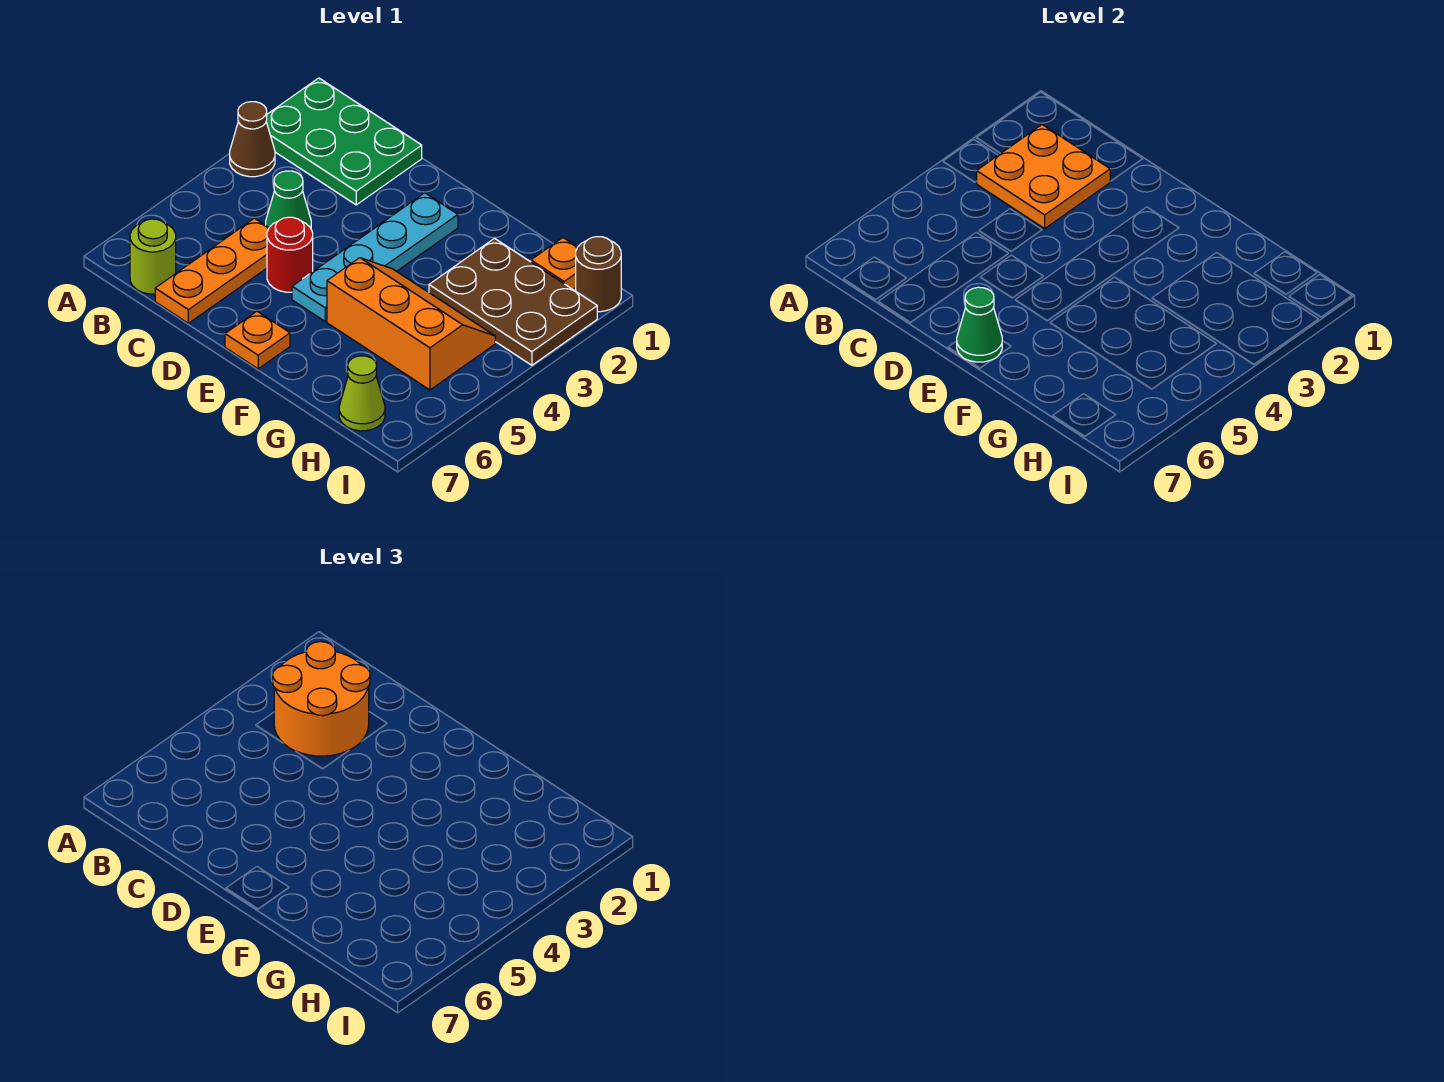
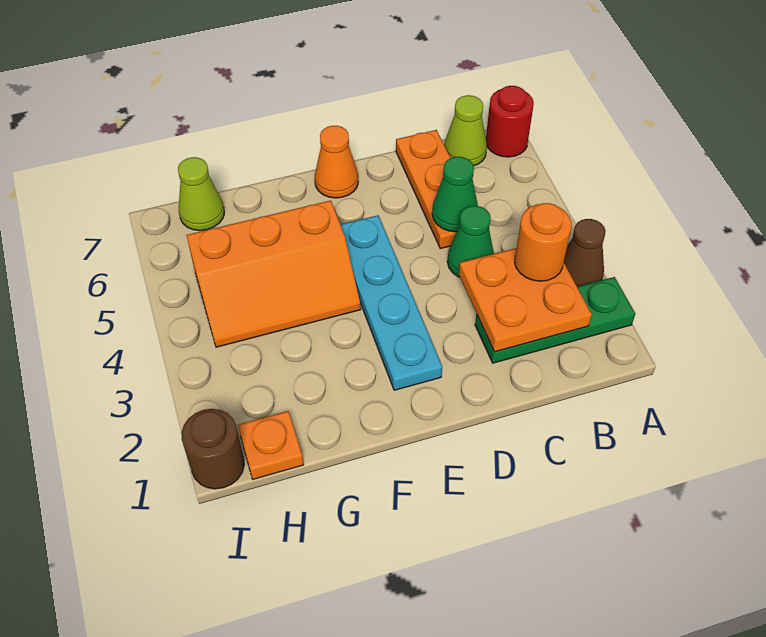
green plate A1:C2 level 1 -> green plate A2:C2 level 1
orange round brick B2:C3 level 3 -> orange round brick B3 level 3
lime round brick B7 level 1 -> lime cone B7 level 1
red round brick D5 level 1 -> red round brick A7 level 1
orange plate E7 level 1 -> orange cone E7 level 1
green cone E7 level 2 -> green cone C5 level 2
brown plate G2:I3 level 1 -> none

